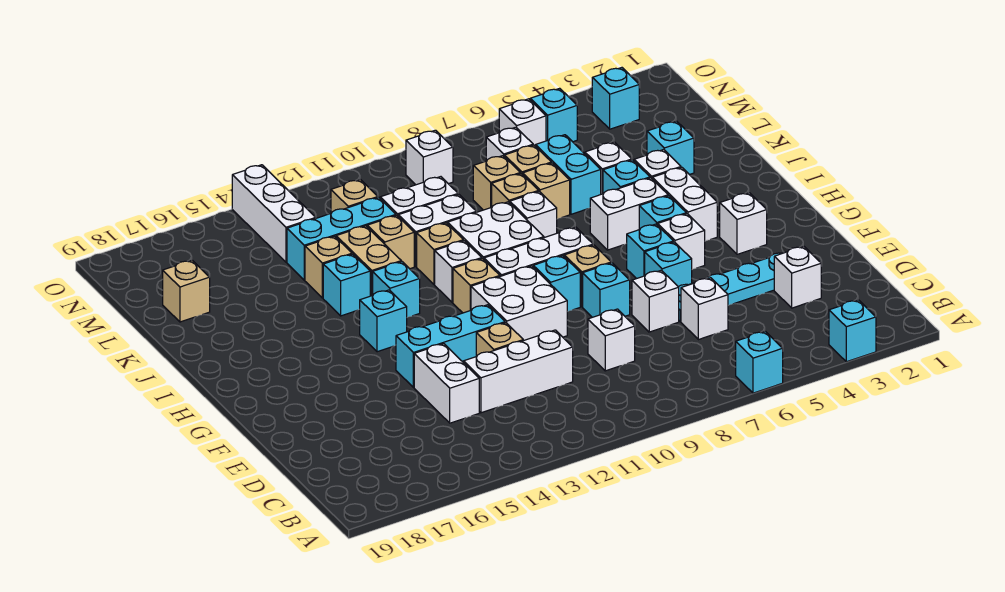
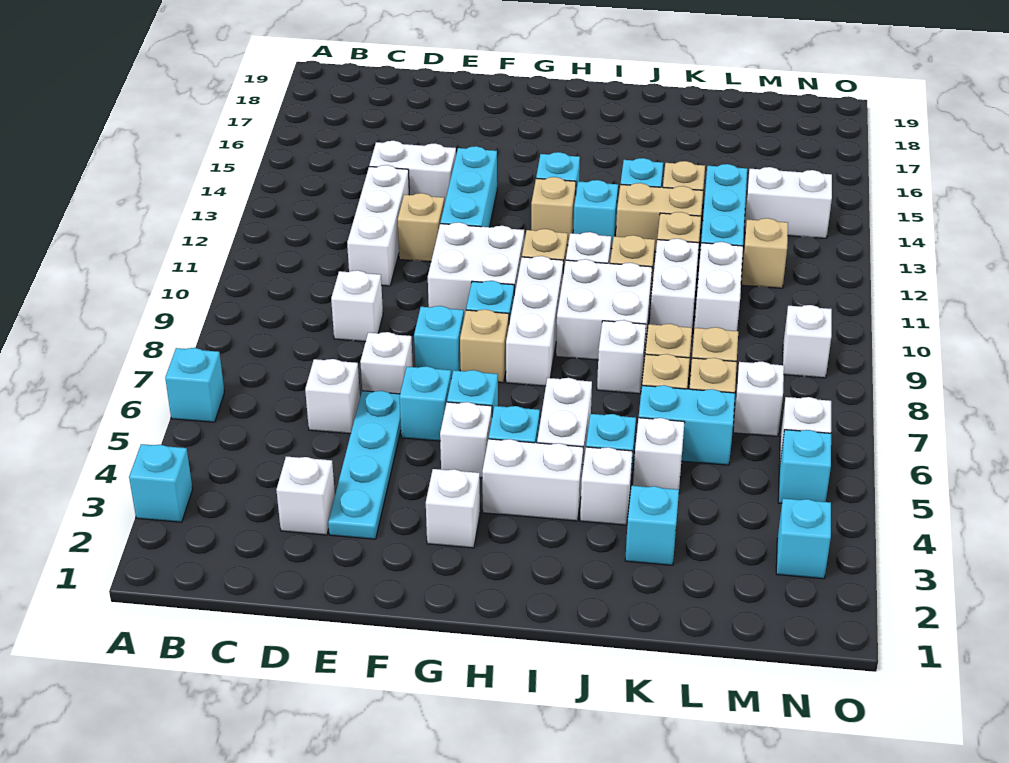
tan brick L18 level 1 -> tan brick H13 level 1
white brick M14:O14 level 1 -> white brick M14:N14 level 1

